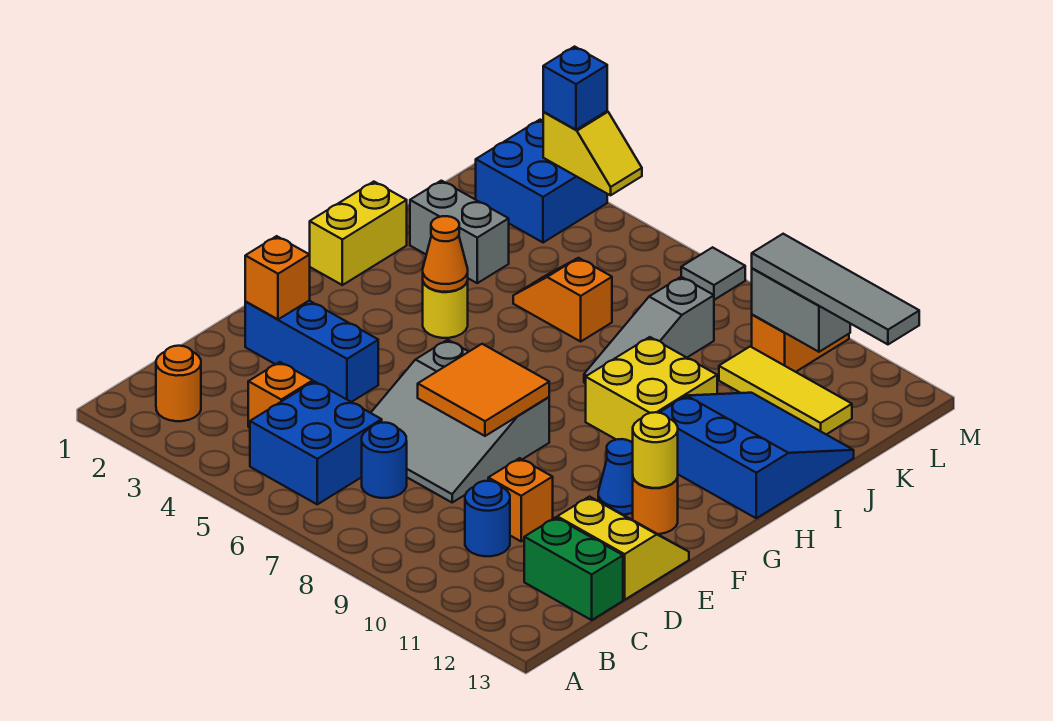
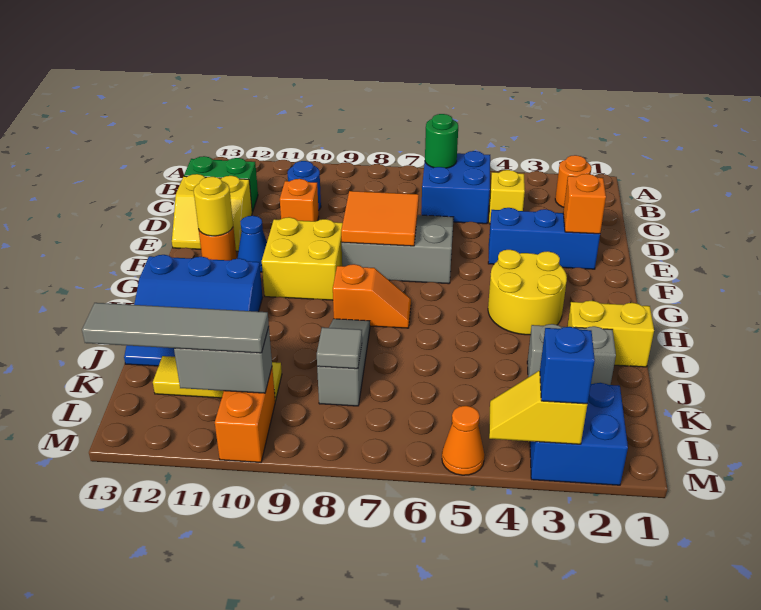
none -> green round brick B6 level 2
orange brick C4 level 1 -> yellow brick C4 level 1
blue round brick C7 level 1 -> none
yellow brick H1:I1 level 1 -> yellow brick I1:I2 level 1
yellow round brick H4 level 1 -> yellow round brick G3:H4 level 1
orange cone H4 level 2 -> orange cone M5 level 1
yellow brick H9:I10 level 1 -> yellow brick F9:G10 level 1
orange slope J5:J6 level 1 top 6 -> orange slope H7:H8 level 1 top 8
grey tile M7 level 1 -> grey tile K8 level 2

